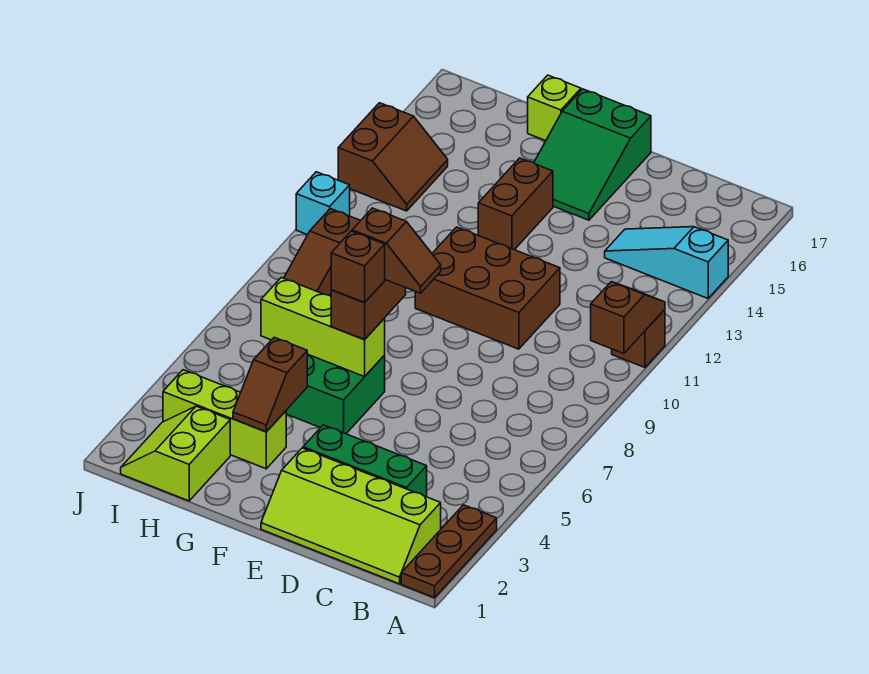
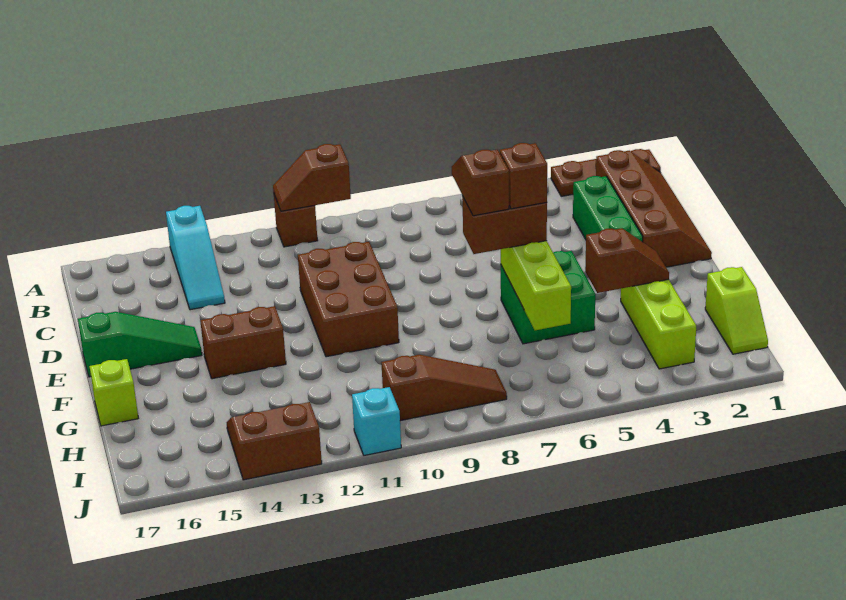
lime slope B1:E2 level 1 top 2 -> brown slope B1:E2 level 1 top 2
green slope E15:F17 level 1 top 17 -> green slope E15:E17 level 1 top 17
lime slope H1:I2 level 1 top H -> lime slope H1:I1 level 1 top H

